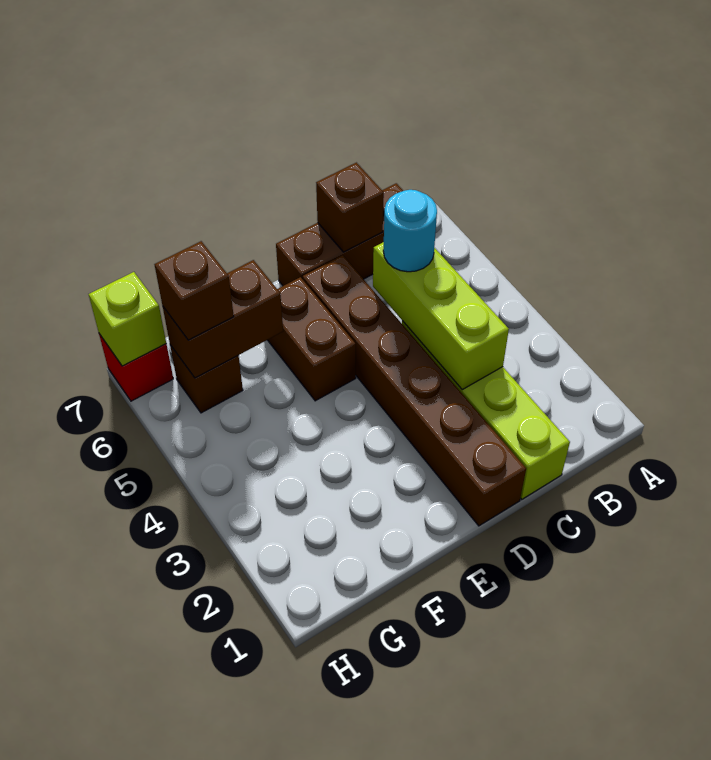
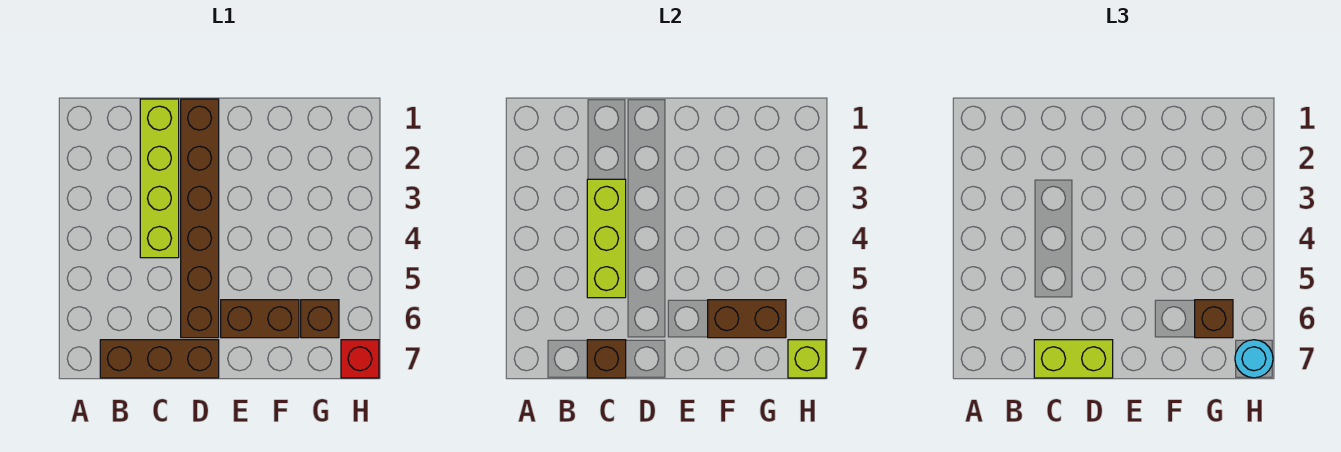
cyan round brick C5 level 3 -> cyan round brick H7 level 3
none -> lime brick C7:D7 level 3
brown brick E5:E6 level 1 -> brown brick E6:F6 level 1

